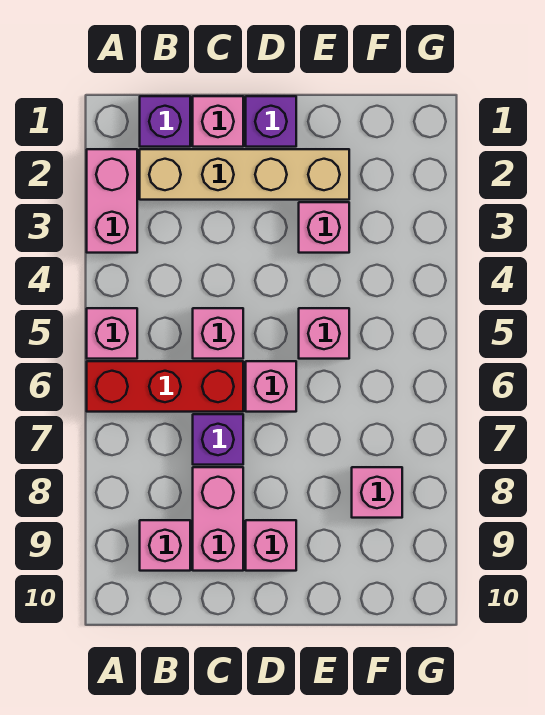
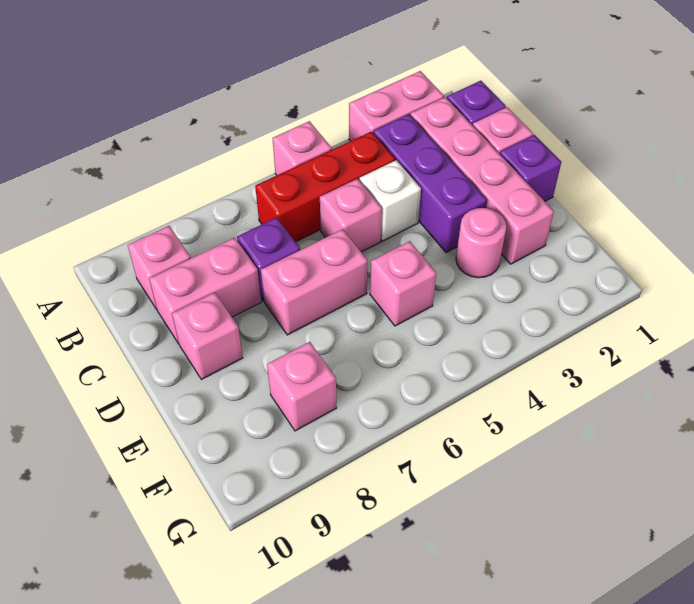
red brick A6:C6 level 1 -> red brick B4:B6 level 1
tan brick B2:E2 level 1 -> pink brick B2:E2 level 1
none -> purple brick B3:D3 level 1
none -> white brick C4 level 1
pink brick D6 level 1 -> pink brick D6:D7 level 1
pink brick E3 level 1 -> pink round brick E3 level 1

